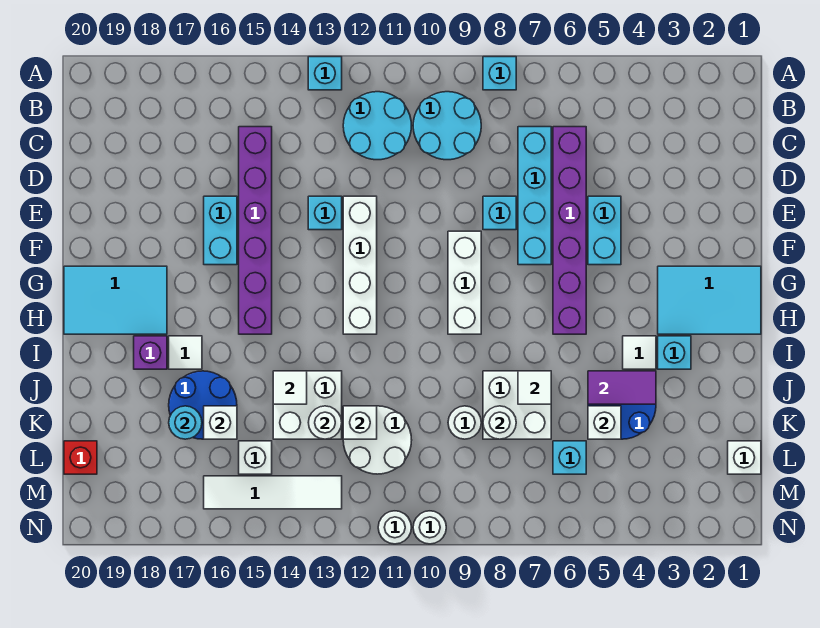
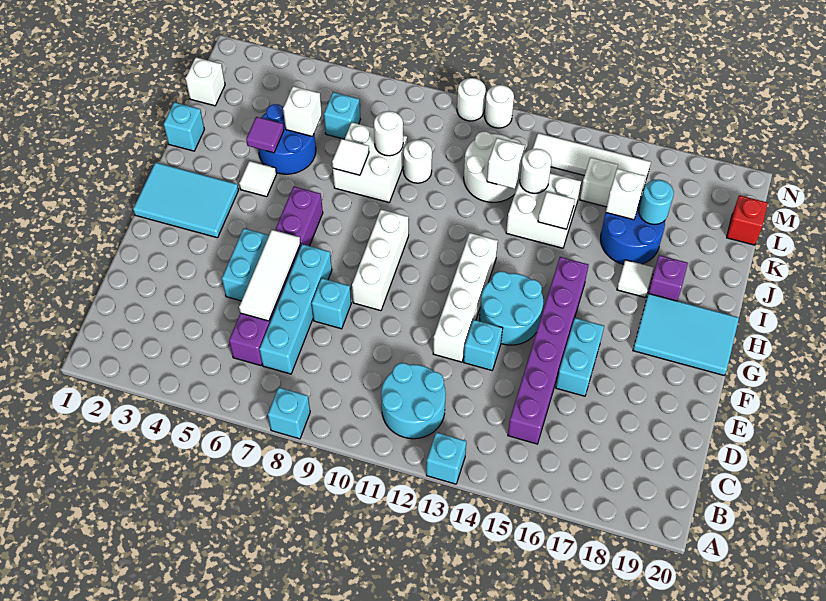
cyan round brick B9:C10 level 1 -> cyan round brick F13:G14 level 1
none -> white tile D6:F6 level 2
cyan brick I3 level 1 -> cyan brick J1 level 1
purple tile J4:J5 level 2 -> purple tile J4 level 2

